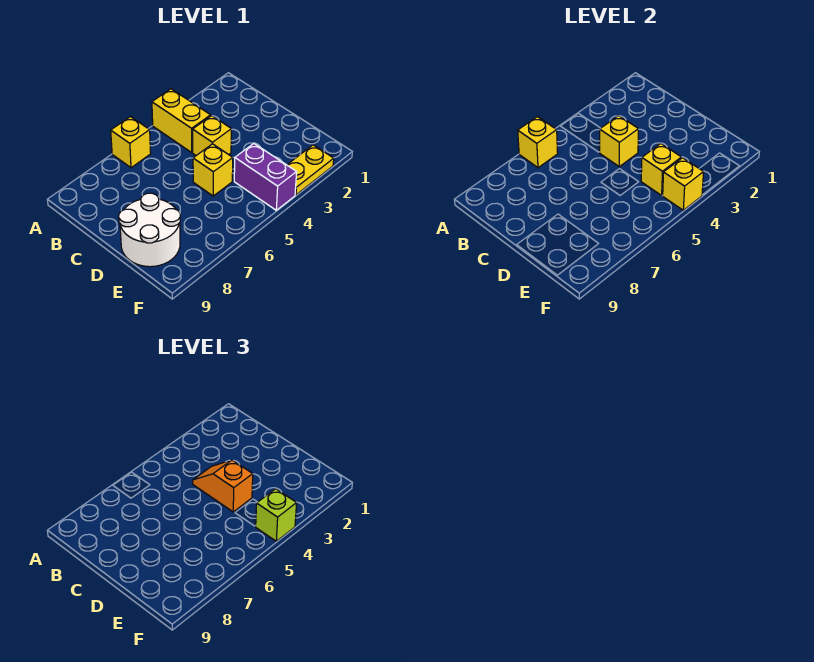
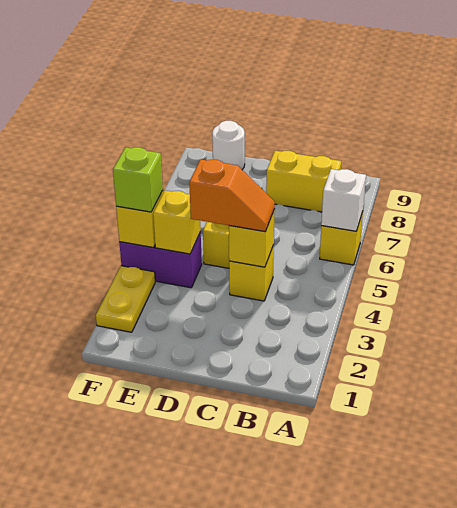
yellow brick A4:B4 level 1 -> yellow brick B8:C8 level 1
yellow brick A6 level 2 -> white brick A6 level 2
white round brick D8:E9 level 1 -> white round brick E9 level 1

